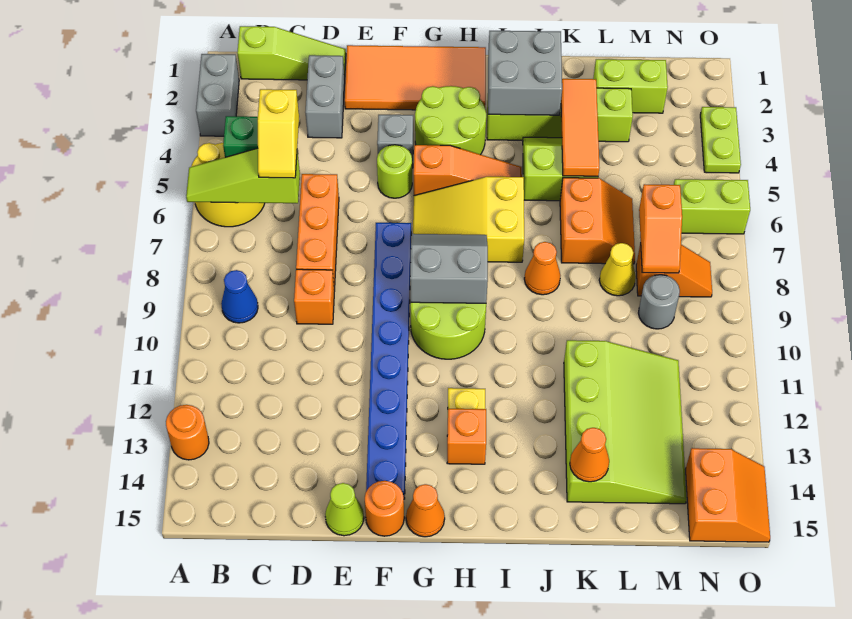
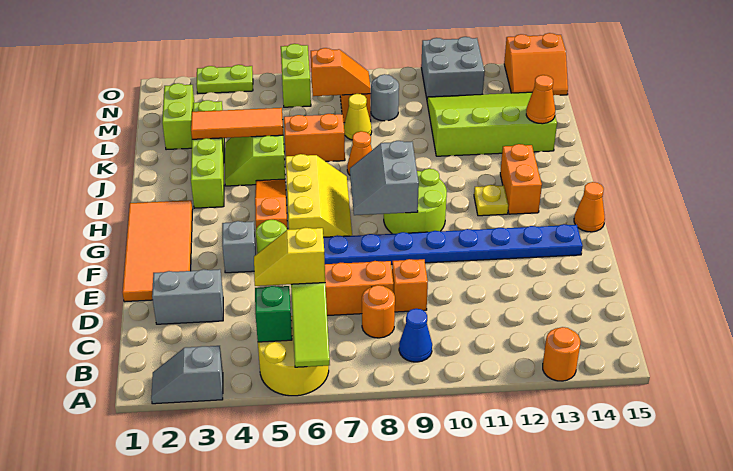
grey brick A2:A3 level 1 -> grey slope A2:A3 level 1 top 3
lime slope B1:D1 level 1 top B -> none
yellow slope C5:C6 level 3 top 5 -> yellow slope C5:C6 level 3 top 6
lime cone E15 level 1 -> none
orange round brick F15 level 1 -> orange round brick C8 level 1
lime round brick G3:H4 level 1 -> none
yellow slope G6:I7 level 1 top I -> yellow slope G6:I7 level 1 top 6
orange brick H13 level 1 -> orange brick H13:I13 level 1
grey brick I2:J3 level 2 -> grey brick N11:O12 level 1
orange slope N14:O15 level 1 top N -> orange slope N14:O15 level 1 top O

